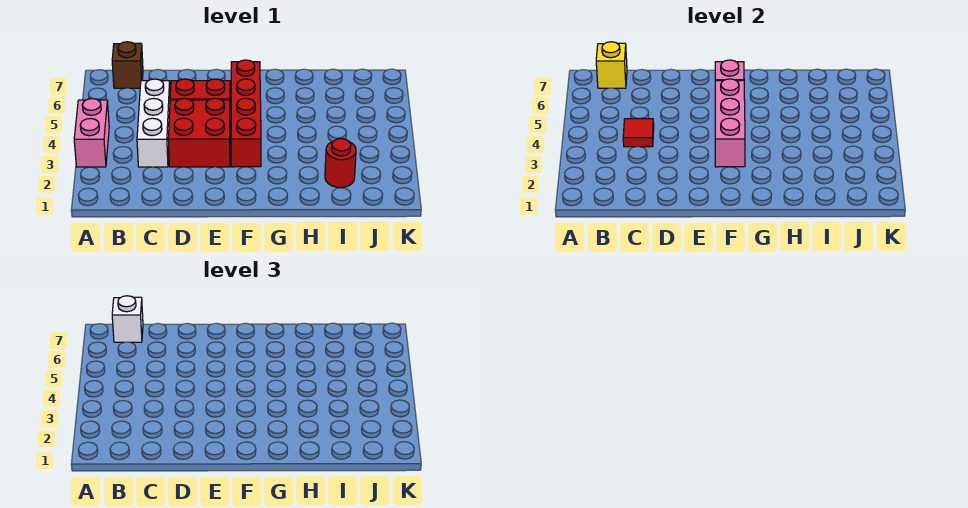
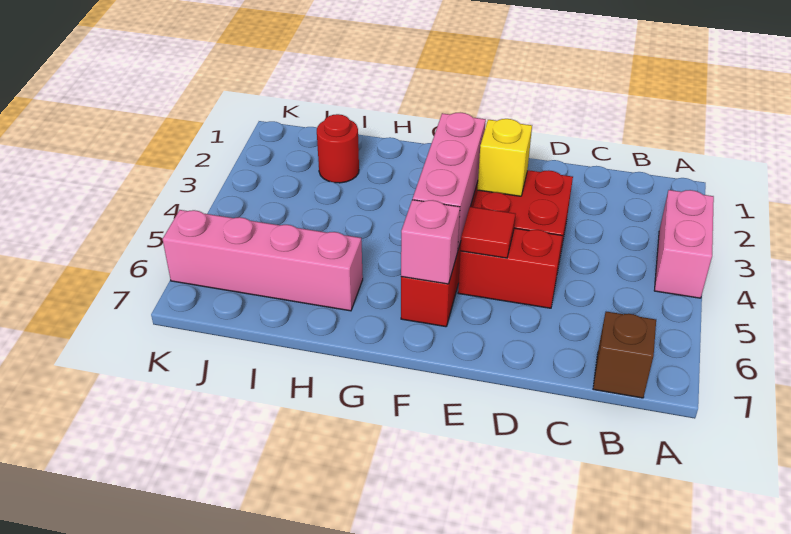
yellow brick B7 level 2 -> yellow brick E3 level 2
white brick B7 level 3 -> none
white brick C3:C5 level 1 -> none
red tile C4 level 2 -> red tile E5 level 2
none -> pink brick H6:K6 level 1

